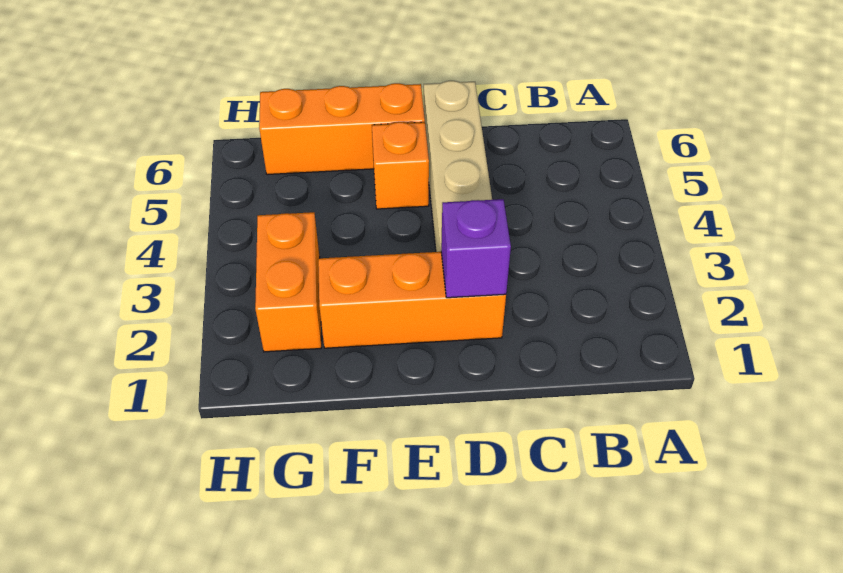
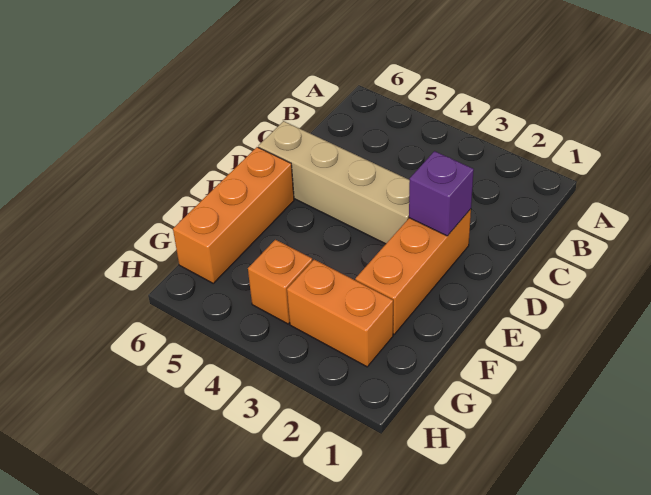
orange brick E5 level 1 -> orange brick G4 level 1

